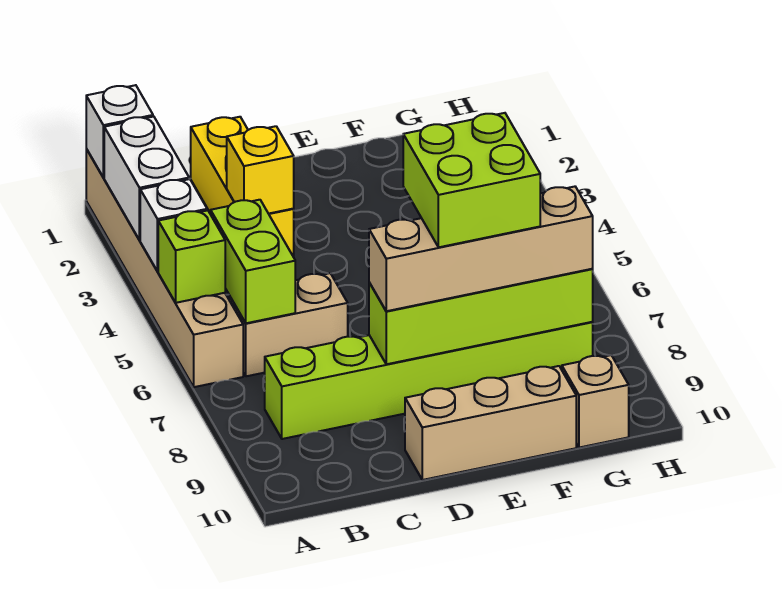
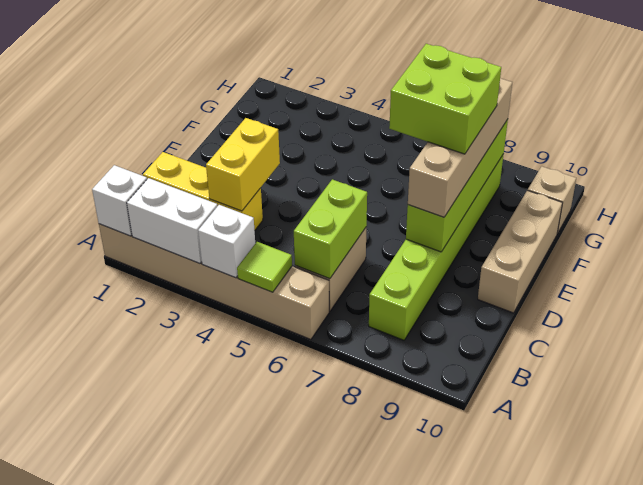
lime brick A5 level 2 -> lime tile A5 level 2
lime brick B5:B6 level 2 -> lime brick B6:C6 level 2
yellow brick C3 level 2 -> yellow brick C3:D3 level 2

